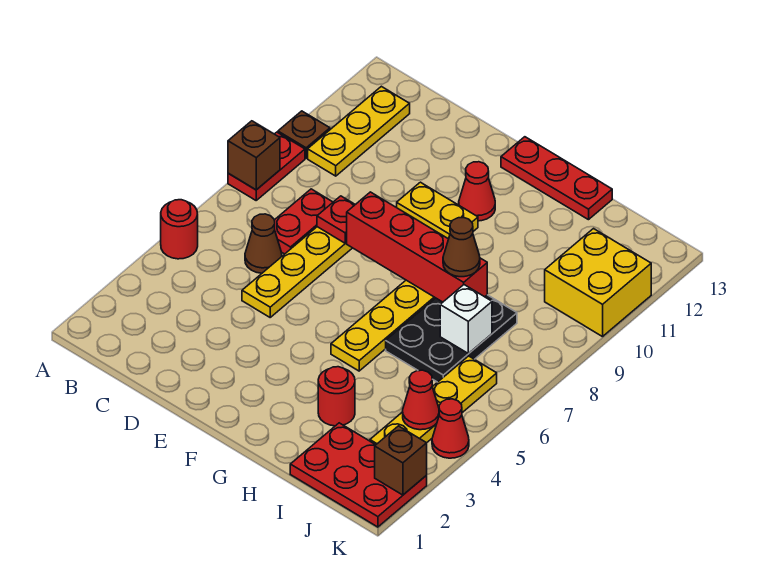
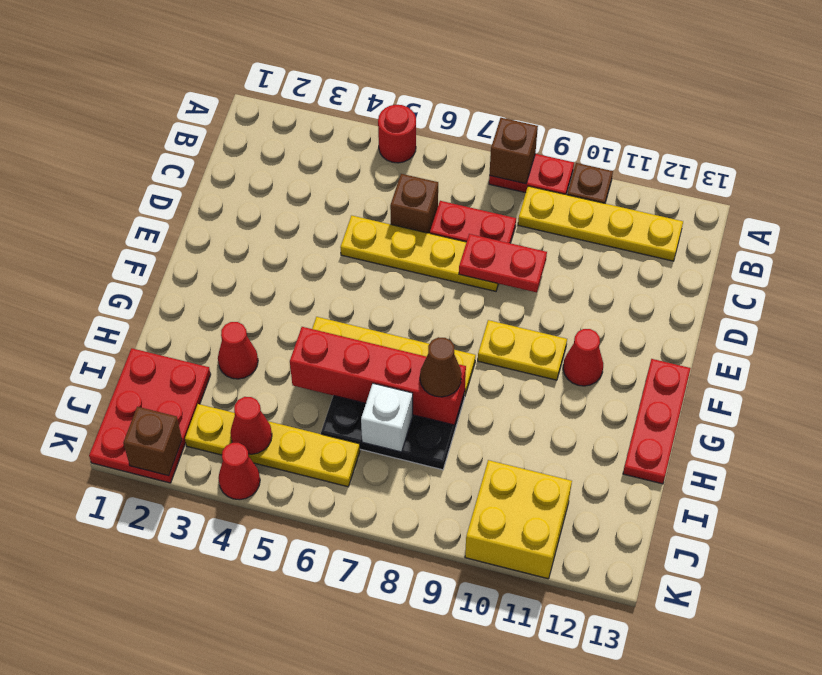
yellow plate B10:B12 level 1 -> yellow plate B9:B12 level 1
brown cone C6 level 1 -> brown brick C6 level 1
red plate D8 level 2 -> red plate D8:D9 level 2
red brick E8:H8 level 2 -> red brick H5:H8 level 2
yellow plate E10:F10 level 1 -> yellow plate F9:F10 level 1
red round brick H3 level 1 -> red cone H3 level 1

